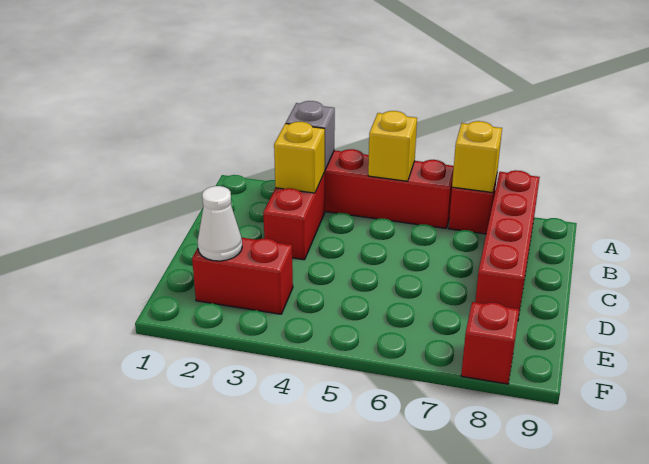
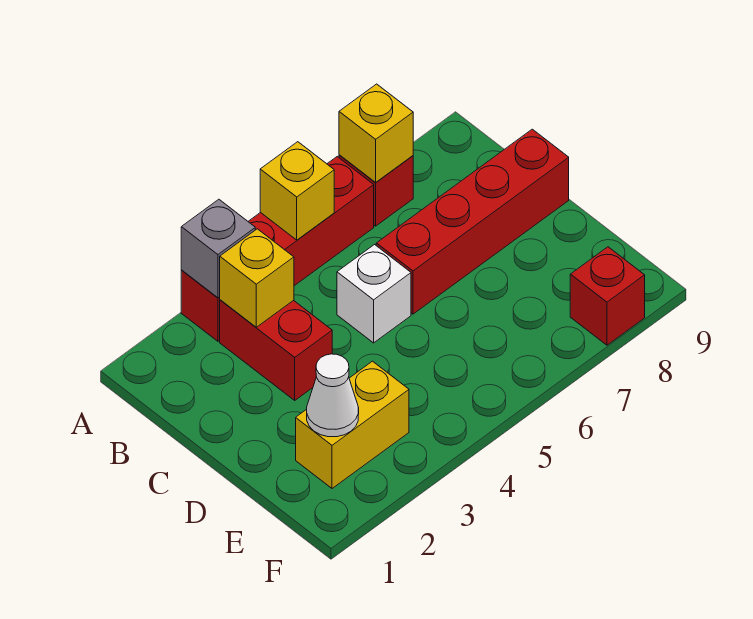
red brick A8:D8 level 1 -> red brick C6:C9 level 1
none -> white brick C5 level 1
red brick E2:E3 level 1 -> yellow brick E2:E3 level 1

